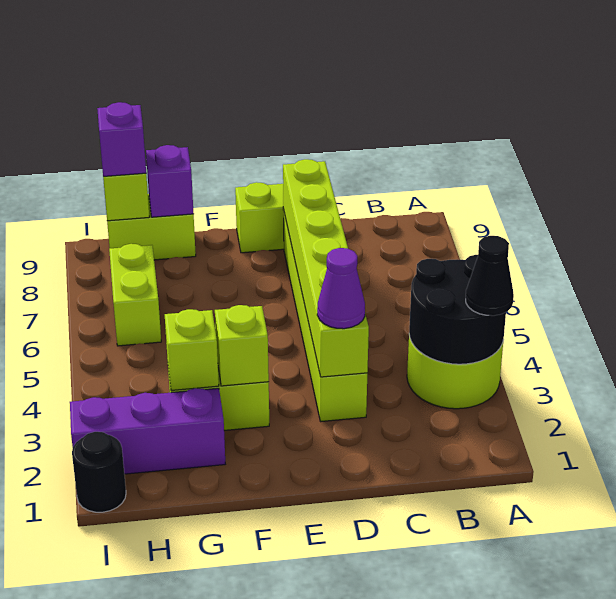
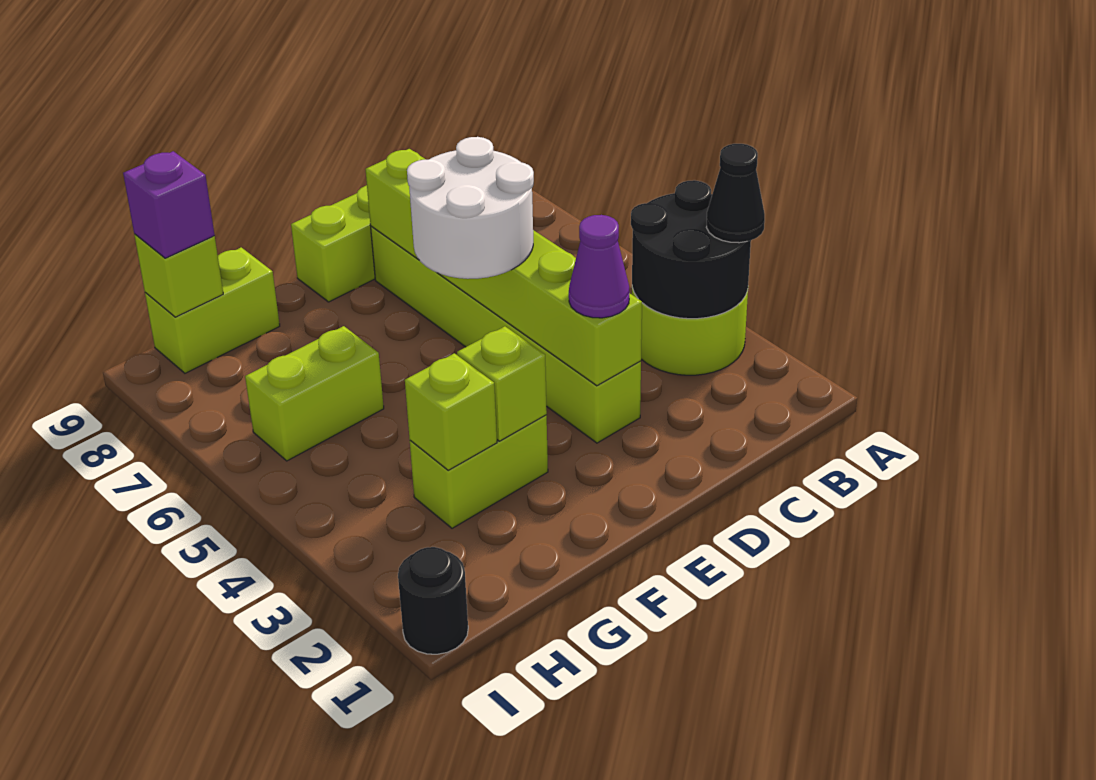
none -> white round brick D5:E6 level 3
purple brick G2:I2 level 1 -> none
purple brick G9 level 2 -> none
lime brick H6:H7 level 1 -> lime brick G6:H6 level 1

